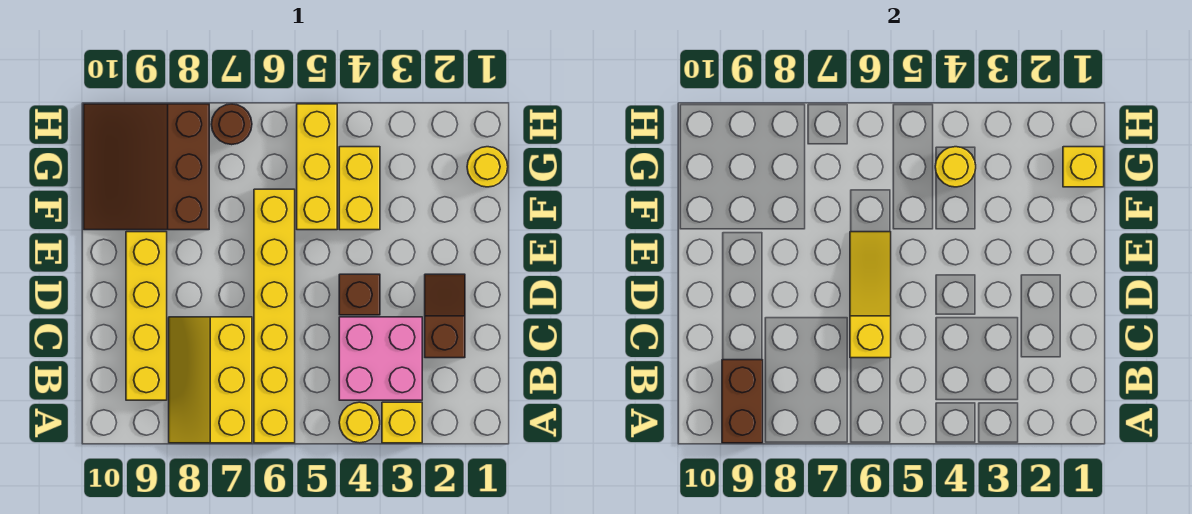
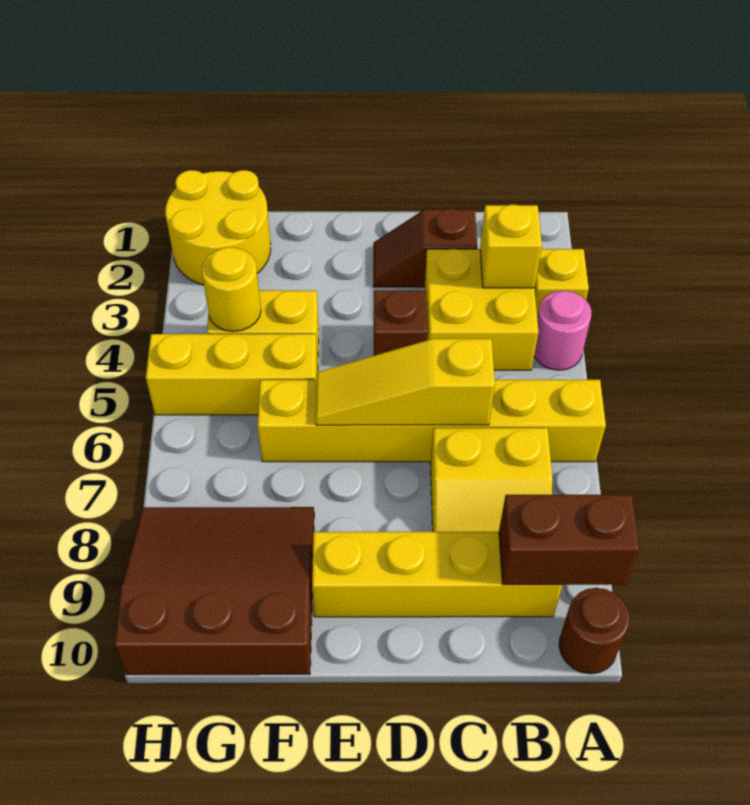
yellow round brick A4 level 1 -> pink round brick A4 level 1
yellow slope A7:C8 level 1 top 7 -> yellow slope B7:C8 level 1 top 7
pink brick B3:C4 level 1 -> yellow brick B3:C4 level 1
brown slope F8:H10 level 1 top 8 -> brown slope F8:H10 level 1 top 10
yellow round brick G1 level 1 -> yellow round brick G1:H2 level 1
yellow brick G1 level 2 -> yellow brick B3 level 2
brown round brick H7 level 1 -> brown round brick A10 level 1

